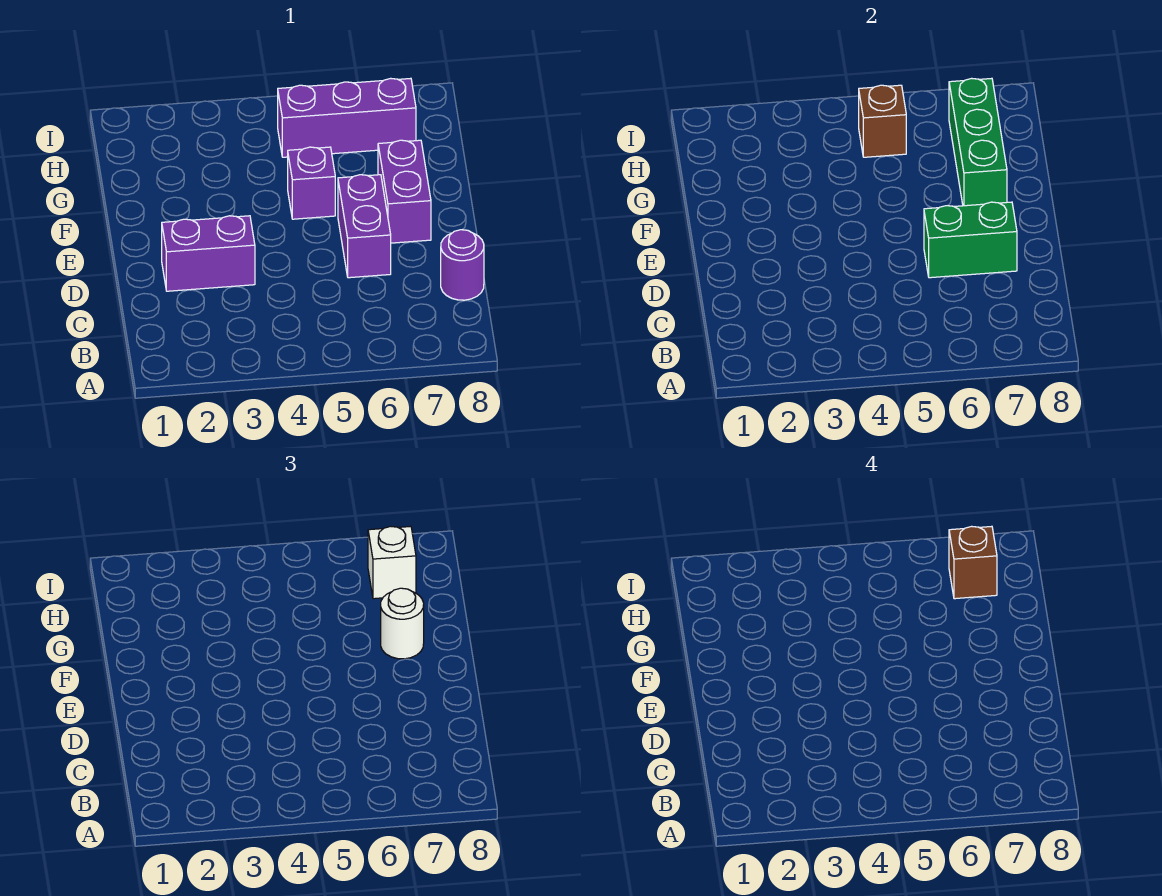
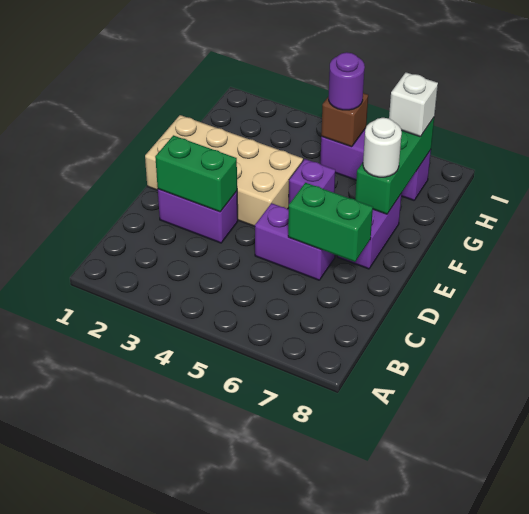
purple round brick C8 level 1 -> purple round brick H5 level 3
none -> green brick D2:D3 level 2
purple brick D6:E6 level 1 -> purple brick D5:D6 level 1
none -> tan brick E1:F4 level 1
brown brick H7 level 4 -> none

